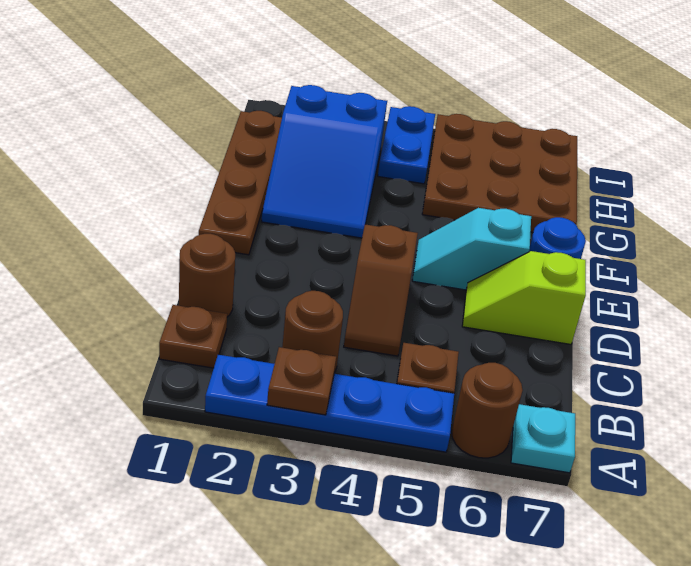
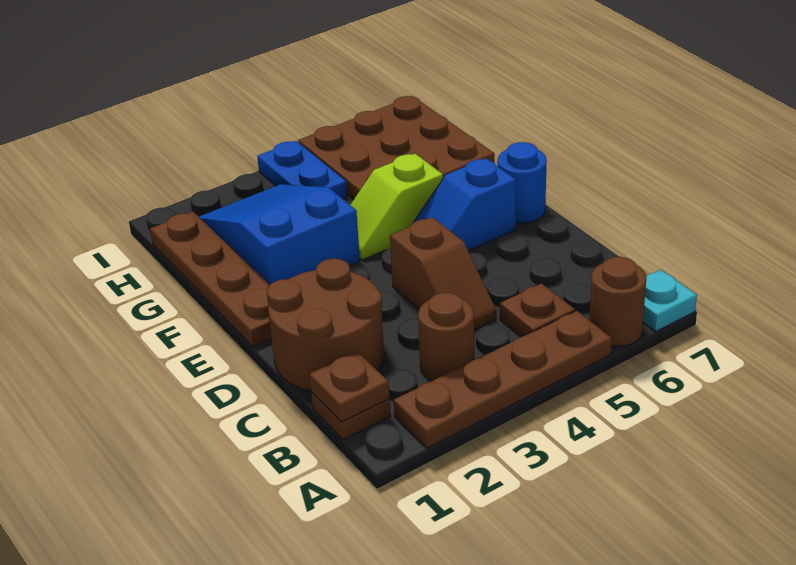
blue plate A2:A5 level 1 -> brown plate A2:A5 level 1
brown plate A3 level 2 -> brown plate B1 level 2
brown round brick C1 level 1 -> brown round brick C1:D2 level 1
lime slope D6:D7 level 1 top 7 -> lime slope F4:F5 level 1 top 5
cyan slope E5:E6 level 1 top 6 -> blue slope E5:E6 level 1 top 6
blue slope F2:H3 level 1 top H -> blue slope F2:H3 level 1 top F

